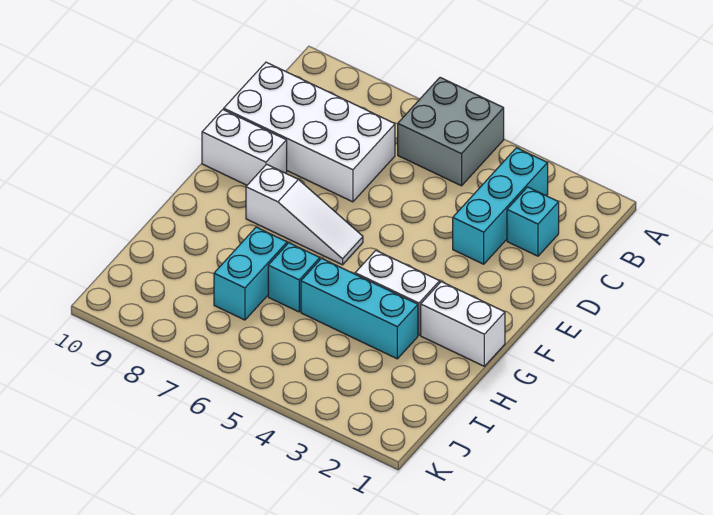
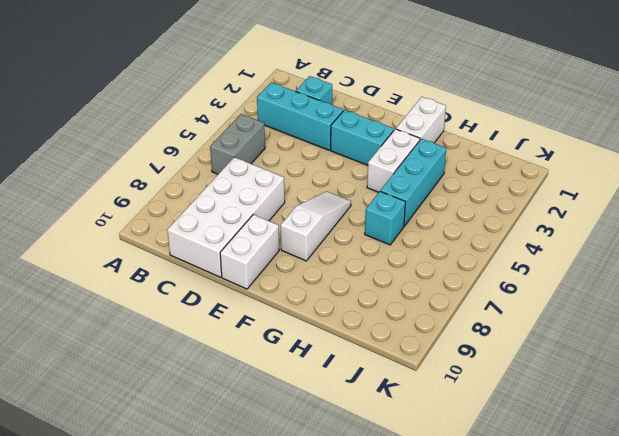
grey brick A5:B6 level 1 -> grey brick B5:B6 level 1
cyan brick H7:I7 level 1 -> cyan brick E3:F3 level 1

